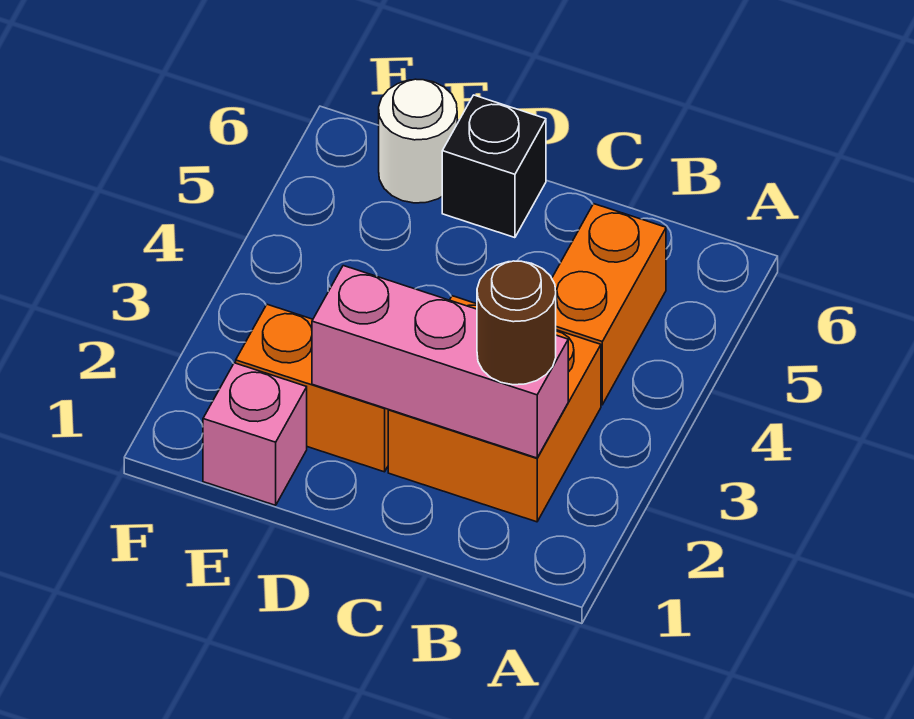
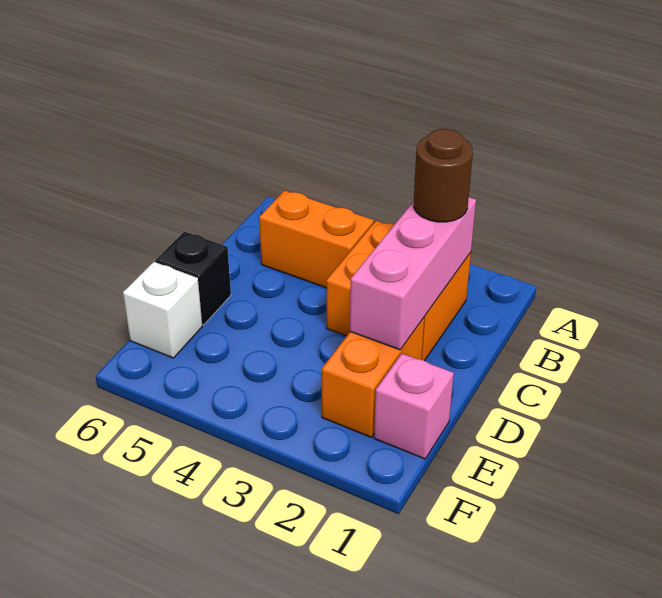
white round brick E6 level 1 -> white brick E6 level 1

